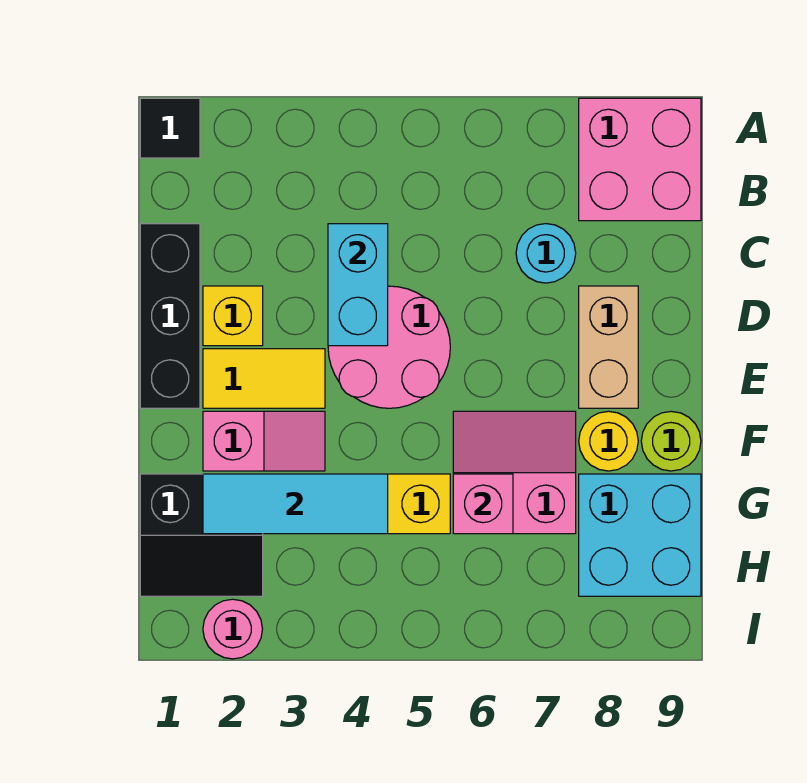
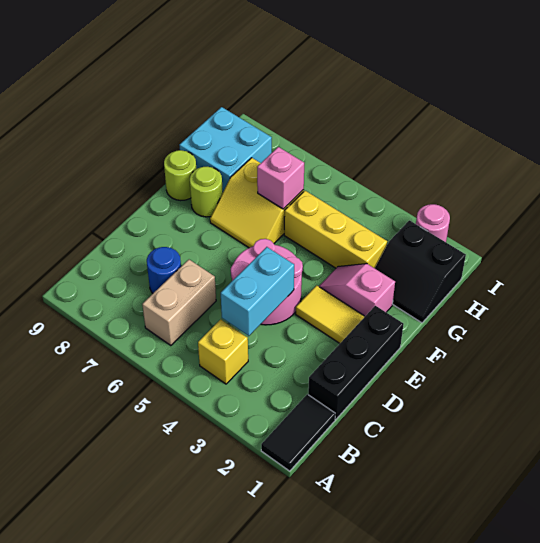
black tile A1 level 1 -> black tile A1:B1 level 1
pink brick A8:B9 level 1 -> none
cyan round brick C7 level 1 -> blue round brick C7 level 1
yellow brick D2 level 1 -> yellow brick B4 level 1
tan brick D8:E8 level 1 -> tan brick B6:C6 level 1
pink slope F6:G7 level 1 top G -> yellow slope F6:G7 level 1 top G
yellow round brick F8 level 1 -> lime round brick F8 level 1
black slope G1:H2 level 1 top G -> black slope G1:H2 level 1 top H
cyan tile G2:G4 level 2 -> none

